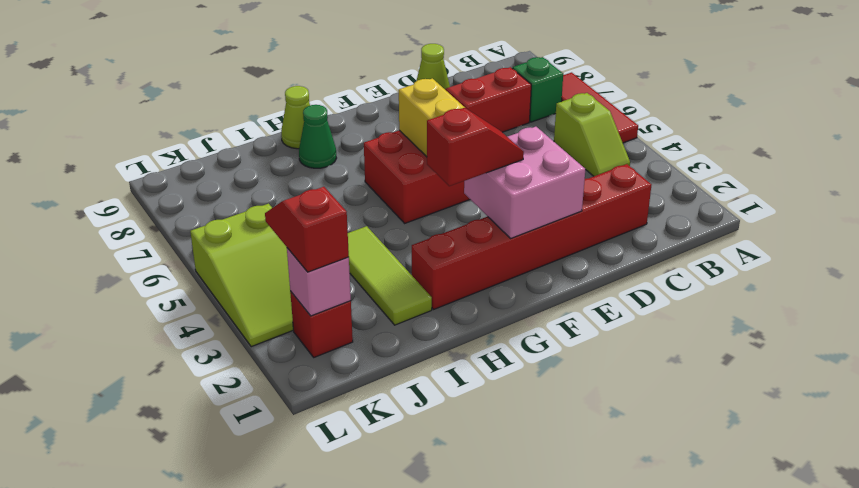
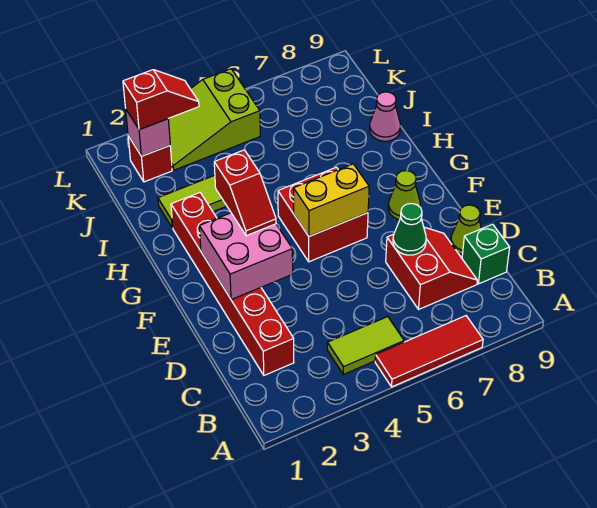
lime slope B4:B5 level 1 top 5 -> lime tile B4:B5 level 1
green brick B7 level 1 -> green brick C9 level 1
green cone H8 level 1 -> green cone D7 level 2
lime cone H9 level 1 -> lime cone F8 level 1
none -> pink cone I9 level 1

